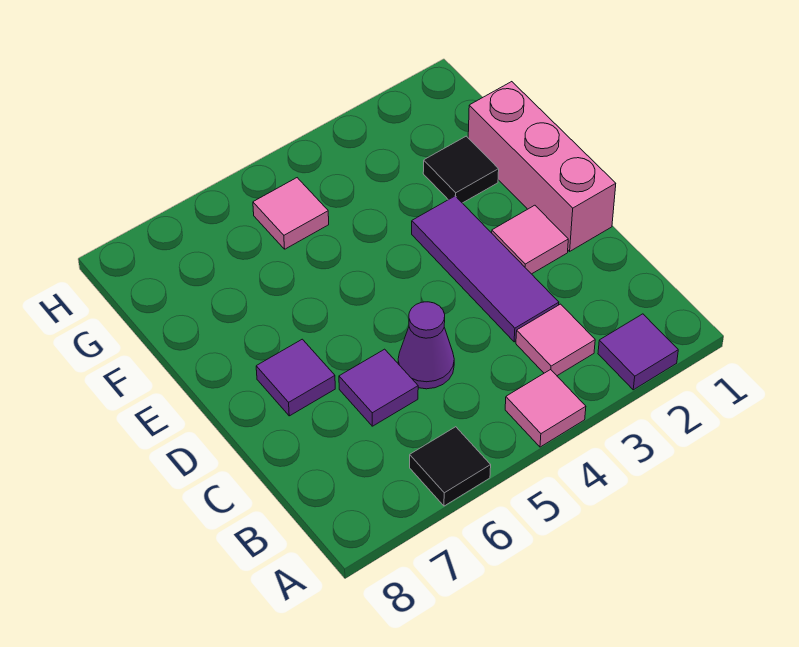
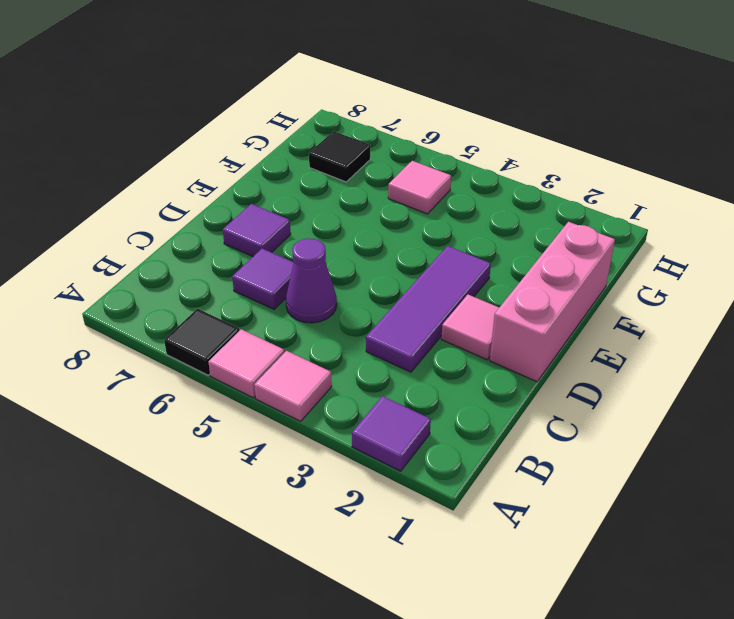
pink tile B3 level 1 -> pink tile A5 level 1
black tile F2 level 1 -> black tile G7 level 1

